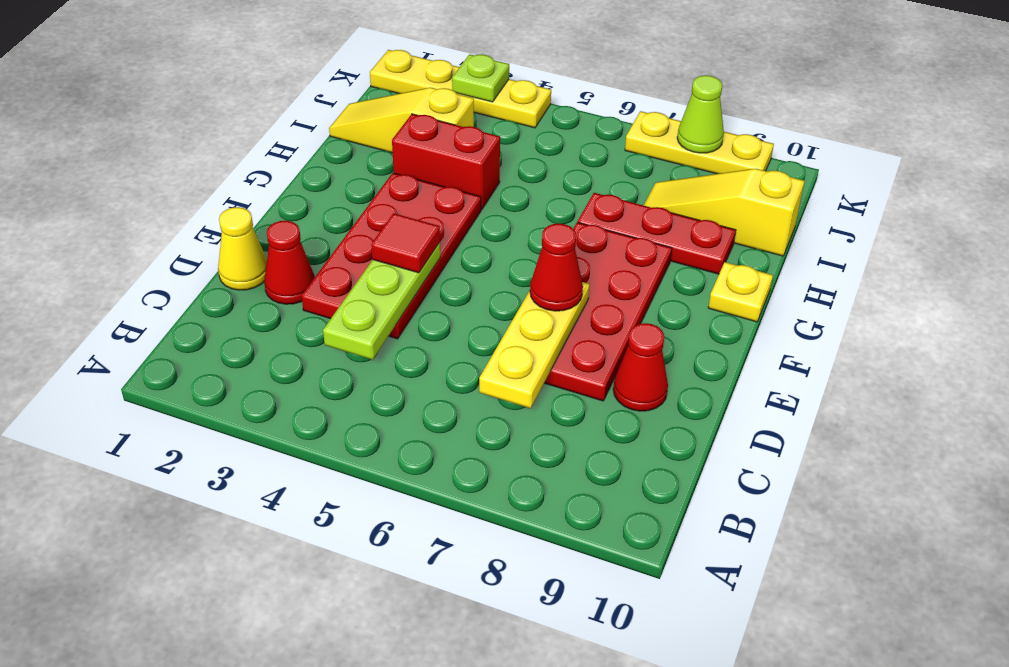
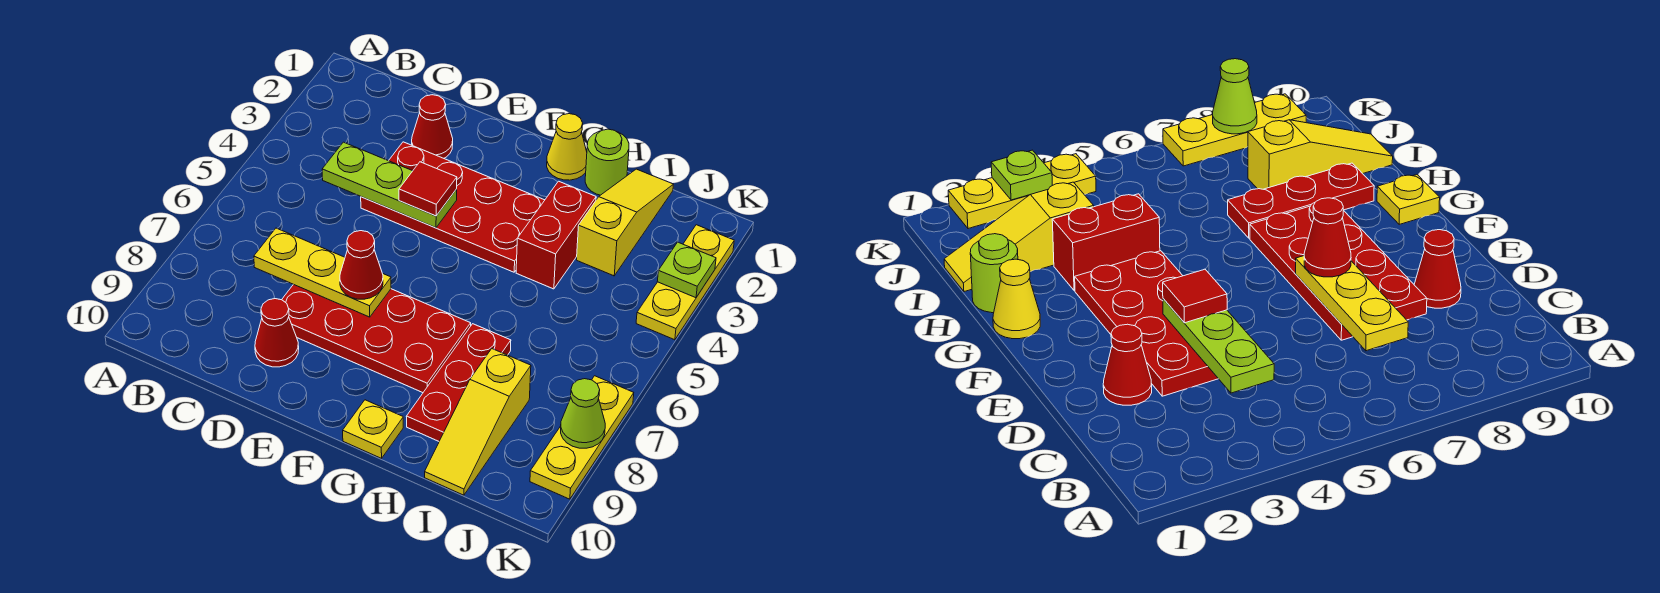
yellow cone D1 level 1 -> yellow cone G1 level 1
none -> lime round brick H1 level 1
yellow slope I8:I10 level 1 top 10 -> yellow slope I8:I10 level 1 top 8
yellow plate K1:K4 level 1 -> yellow plate K2:K4 level 1

